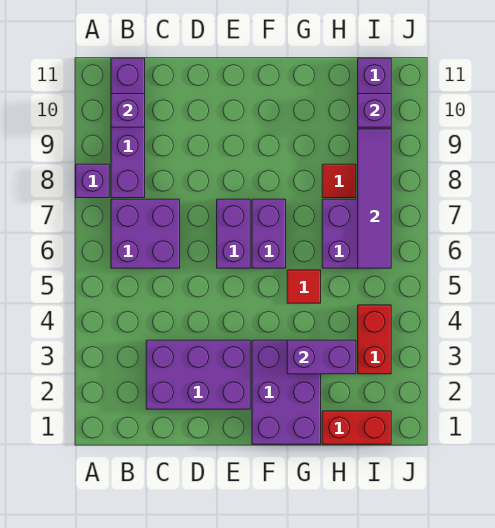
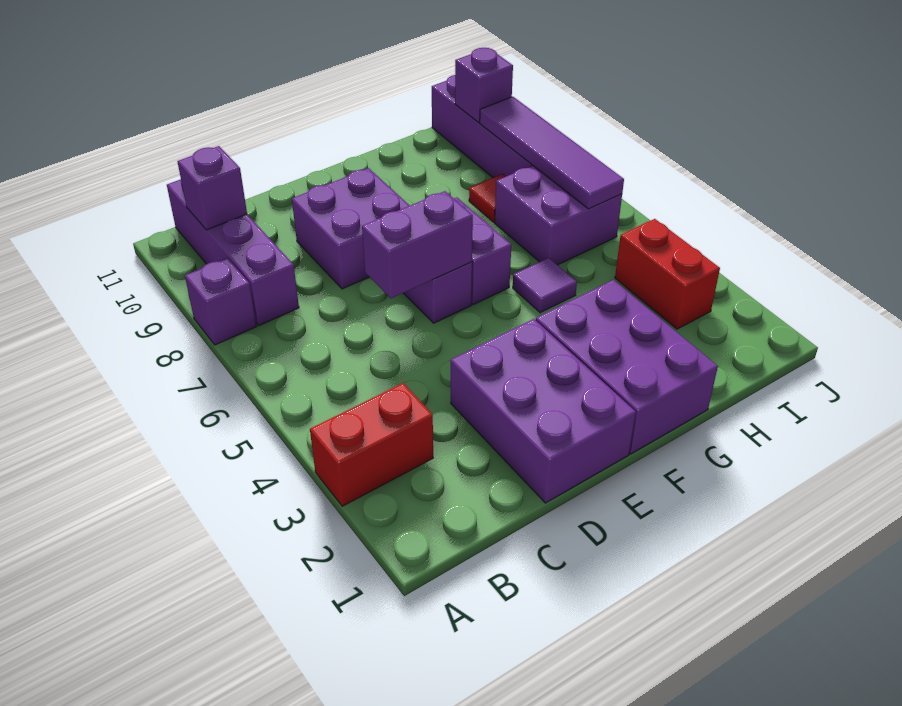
purple brick B6:C7 level 1 -> purple brick D8:E9 level 1
purple brick C2:E3 level 1 -> purple brick D1:E3 level 1
purple brick G3:H3 level 2 -> purple brick D6:E6 level 2
red tile G5 level 1 -> purple tile G5 level 1
red brick H1:I1 level 1 -> red brick A3:B3 level 1

